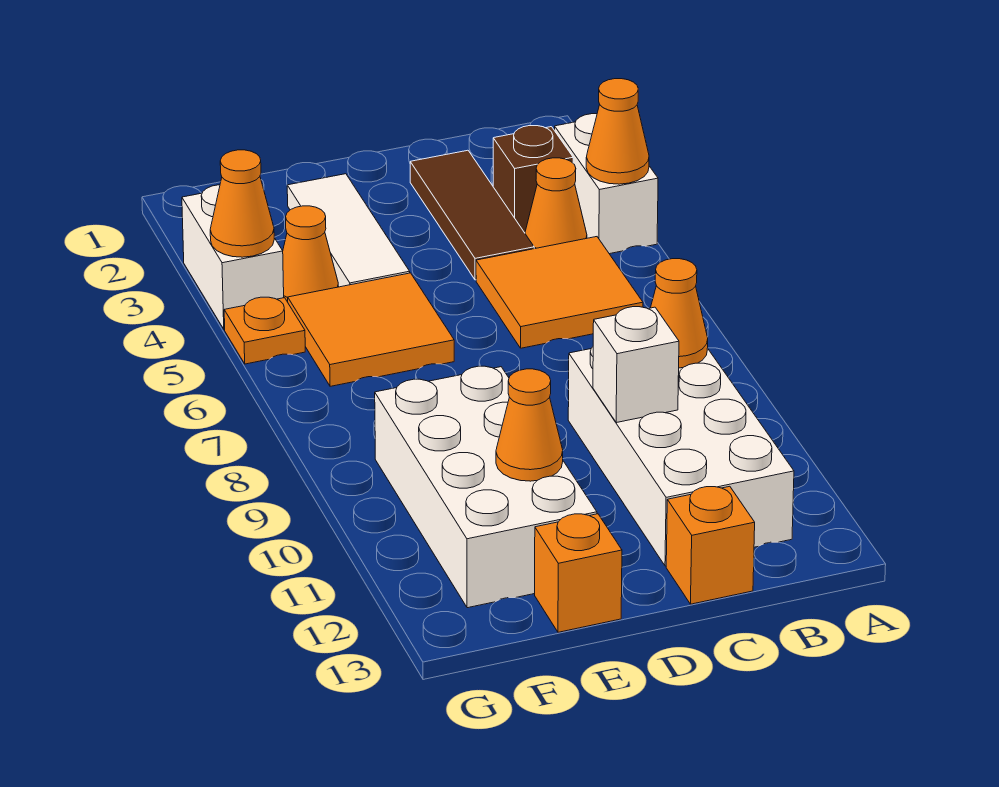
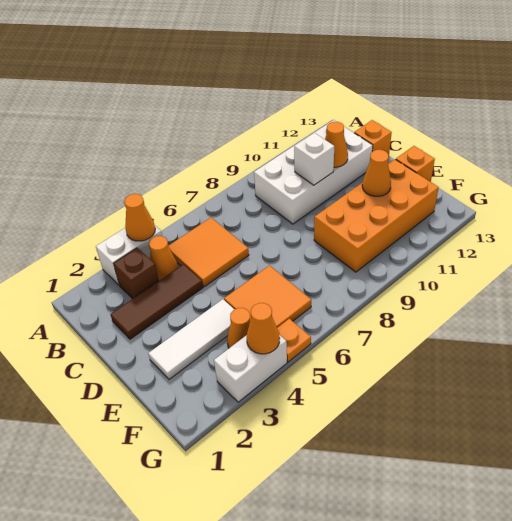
orange cone B9 level 2 -> orange cone C11 level 2
white brick E9:F12 level 1 -> orange brick E9:F12 level 1

